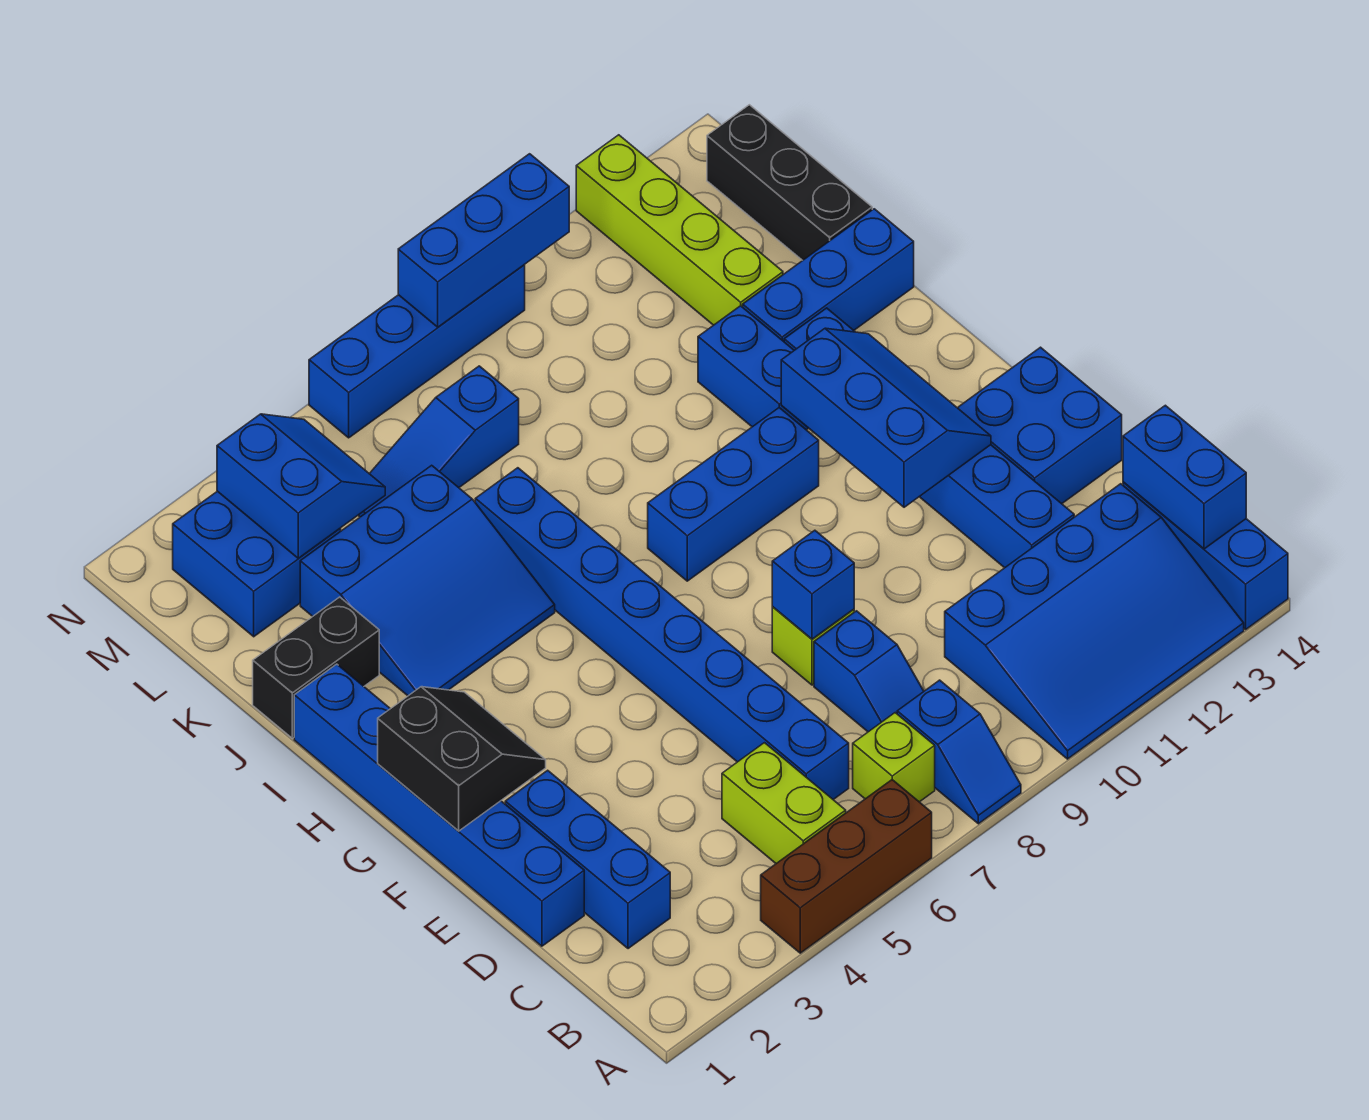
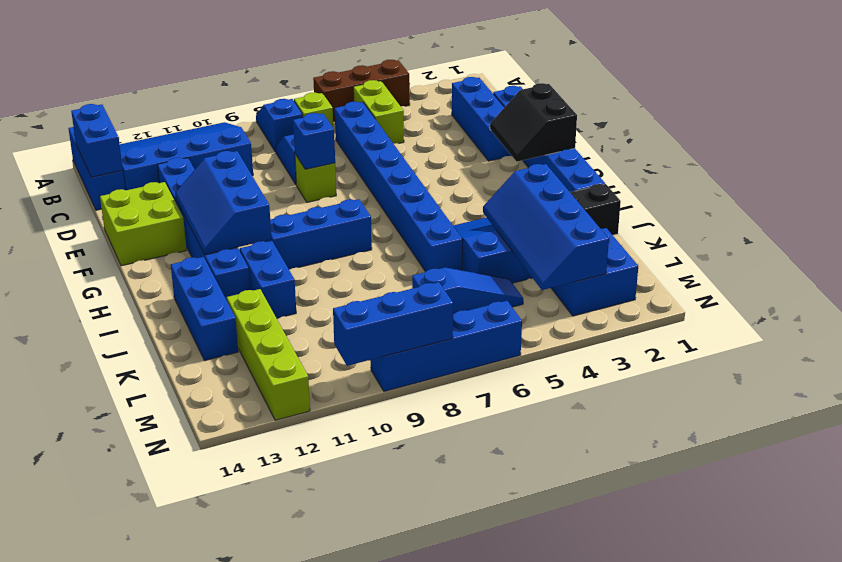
blue brick E13:F14 level 1 -> lime brick E13:F14 level 1
blue brick J12:J14 level 1 -> blue brick I13:K13 level 1
black brick K14:M14 level 1 -> none
blue slope L3:M4 level 2 top 3 -> blue slope J3:M4 level 2 top 3

